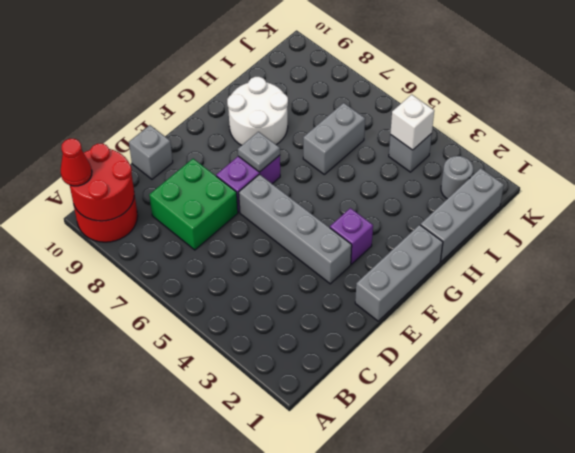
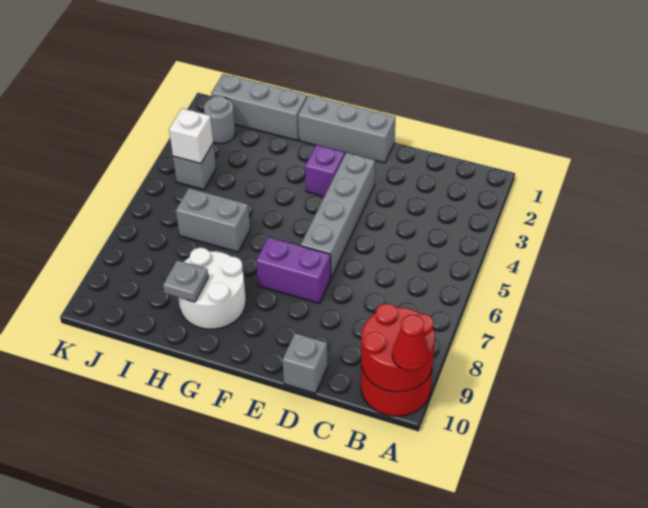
green brick C7:D8 level 1 -> none
grey plate F7 level 2 -> grey plate H9 level 2

